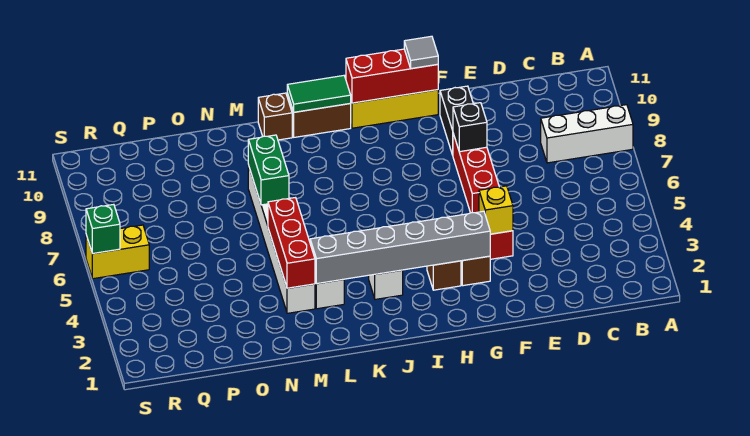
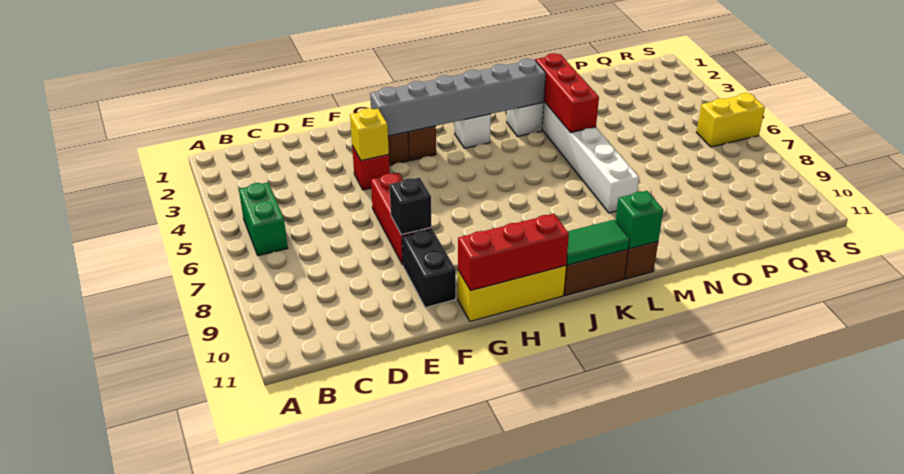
white brick A8:C8 level 1 -> none
grey tile G11 level 3 -> none
green brick M7:M8 level 2 -> green brick B5:B6 level 1
green brick S6 level 2 -> green brick L11 level 2

